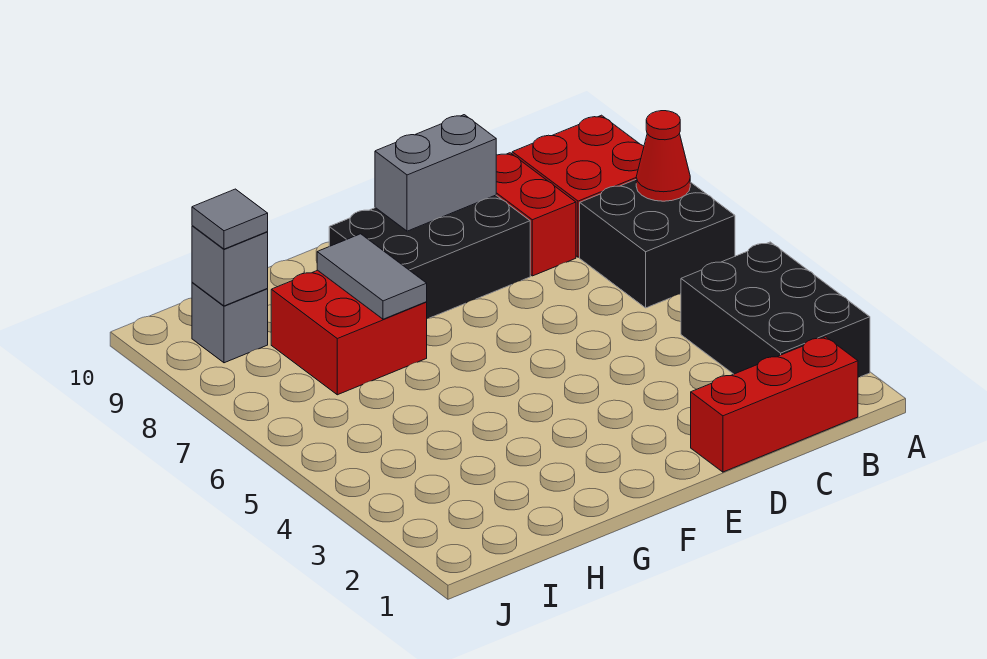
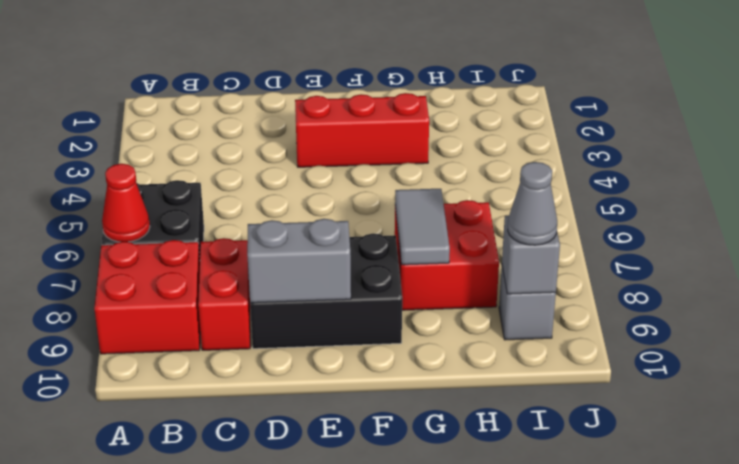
black brick A2:B4 level 1 -> none
red brick B1:D1 level 1 -> red brick E3:G3 level 1
grey tile I9 level 3 -> grey cone I9 level 3

